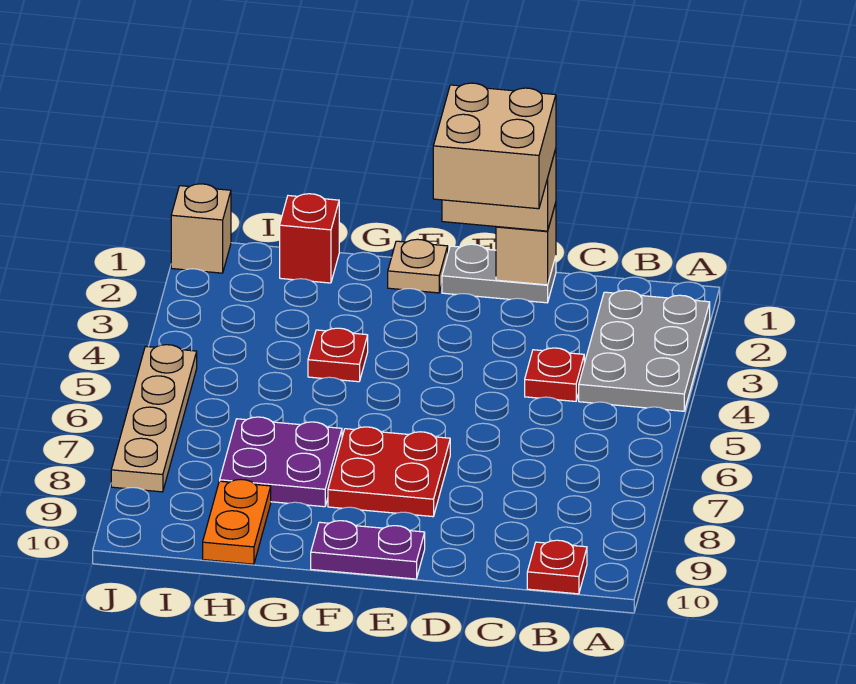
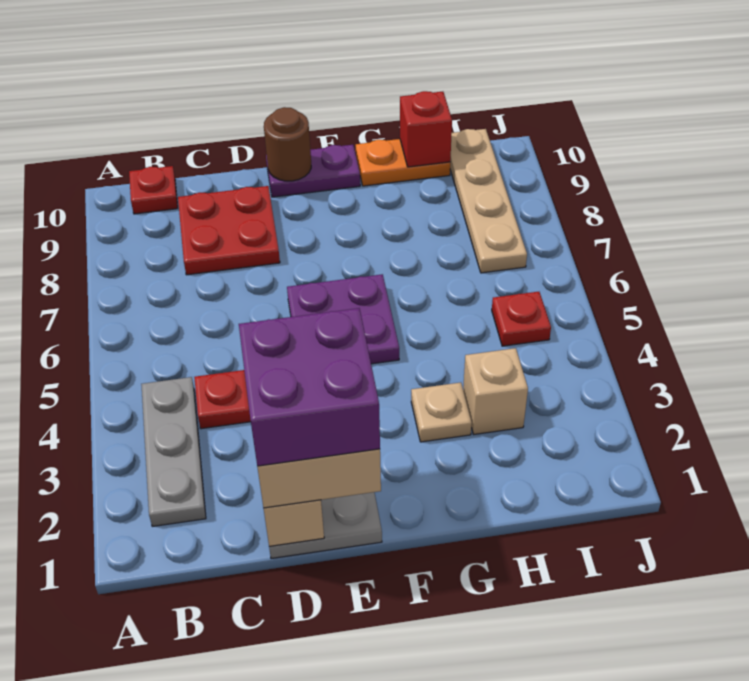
grey plate A2:B4 level 1 -> grey plate B2:B4 level 1
tan brick D1:E2 level 4 -> purple brick D1:E2 level 4
red plate E7:F8 level 1 -> red plate C8:D9 level 1
none -> brown round brick E10 level 2
tan plate F1 level 1 -> tan plate G3 level 1
red plate G4 level 1 -> red plate I5 level 1
purple plate G7:H8 level 1 -> purple plate E5:F6 level 1
red brick H1 level 1 -> red brick H10 level 2
orange plate H9:H10 level 1 -> orange plate G10:H10 level 1
tan brick J1 level 1 -> tan brick H3 level 1
tan plate J5:J8 level 1 -> tan plate I7:I10 level 1

